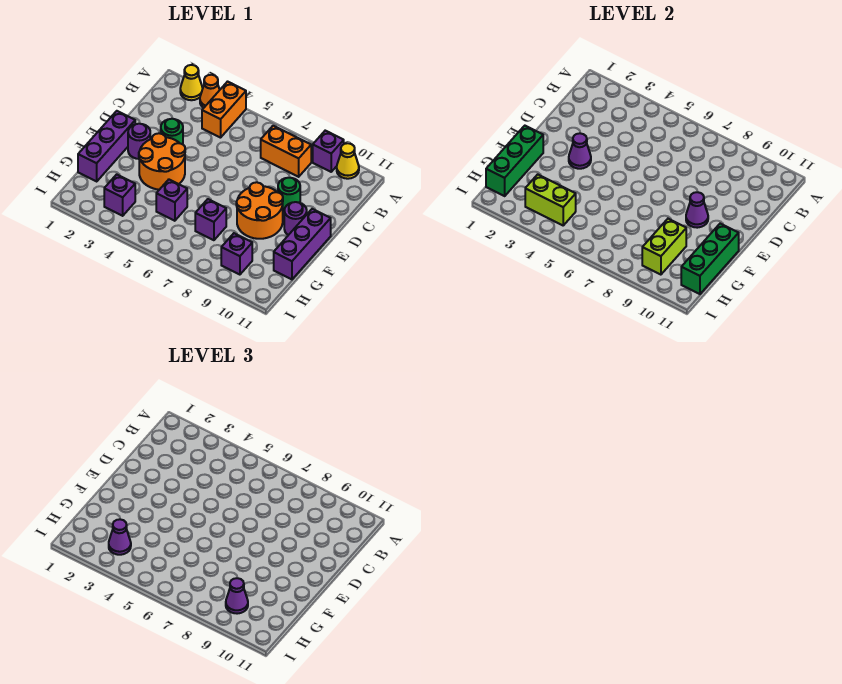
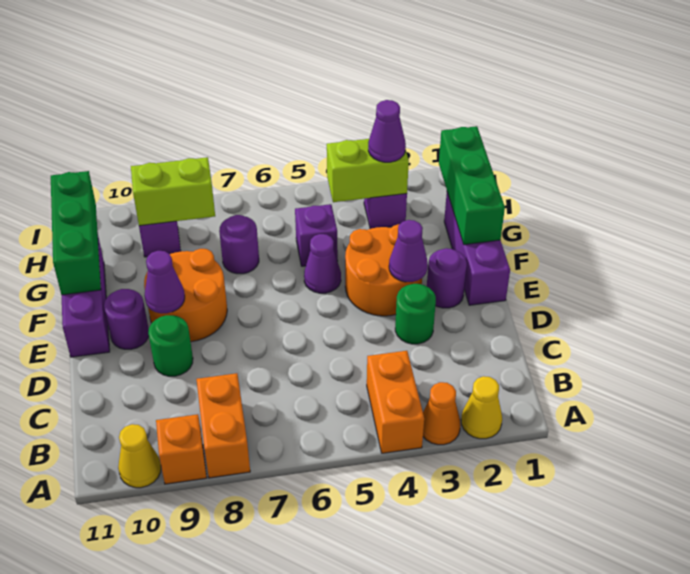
purple brick A9 level 1 -> orange brick A9 level 1
orange brick B7:B8 level 1 -> orange brick A8:B8 level 1
purple brick G7 level 1 -> purple round brick G7 level 1
lime brick G9:H9 level 2 -> lime brick H8:H9 level 2
purple cone H9 level 3 -> purple cone F5 level 1

